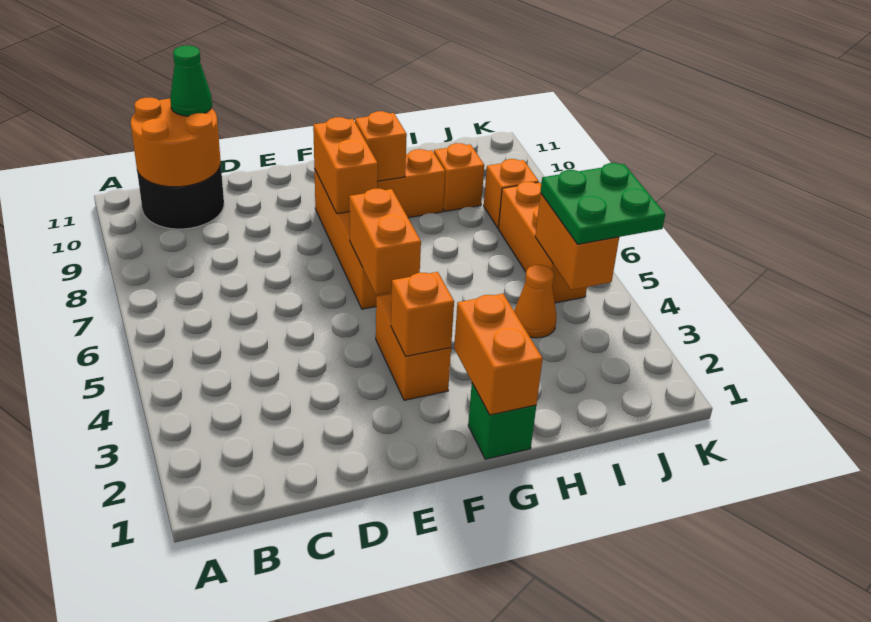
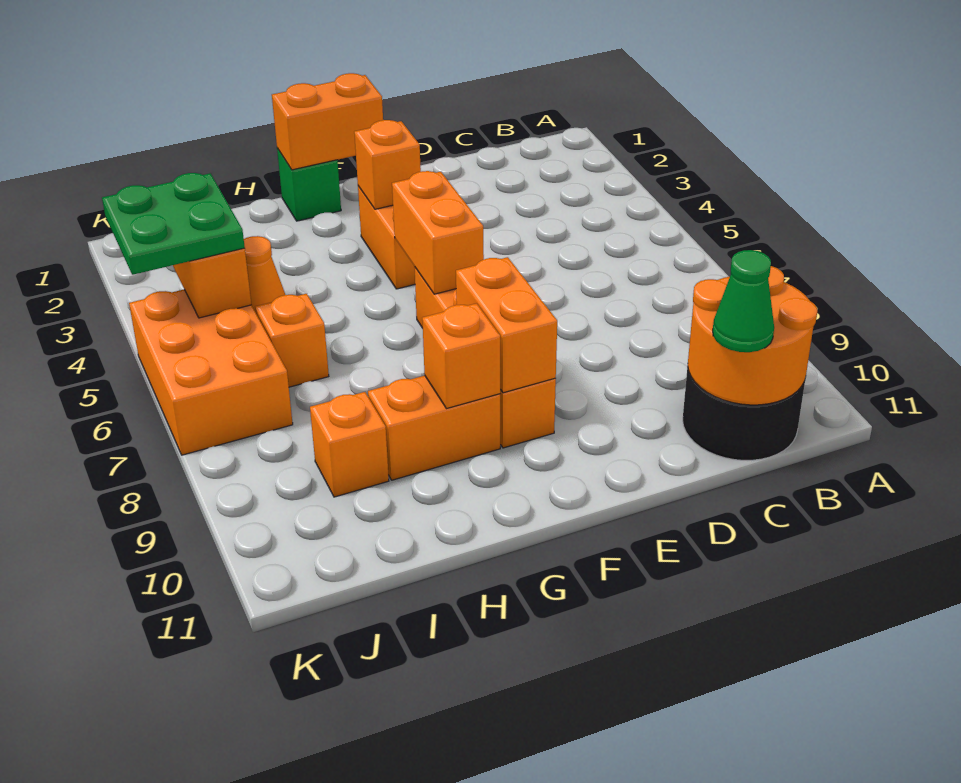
orange brick G1:G2 level 2 -> orange brick F1:G1 level 2
orange brick J5:J7 level 1 -> orange brick J5:K7 level 1
orange brick J8 level 1 -> orange brick I6 level 1

